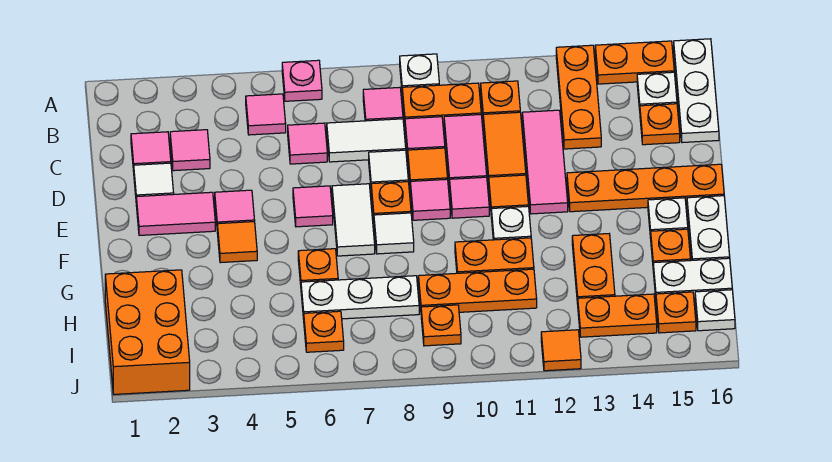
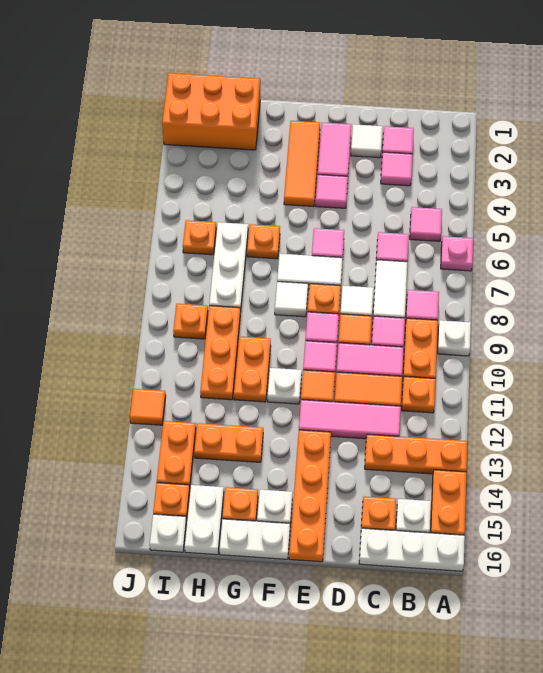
orange tile F4 level 1 -> orange tile F2:F4 level 1

